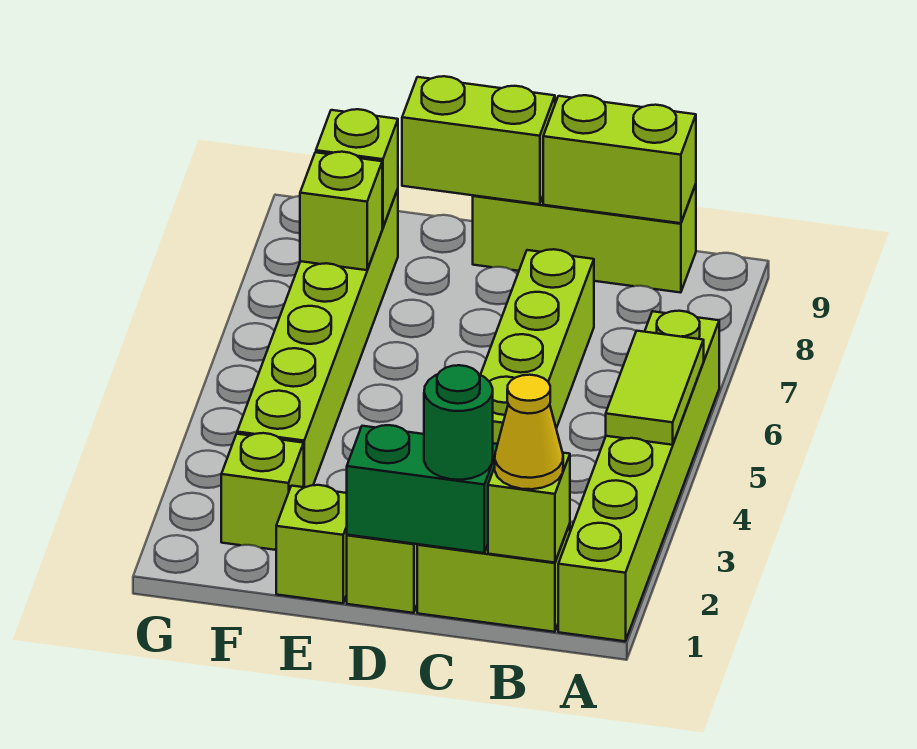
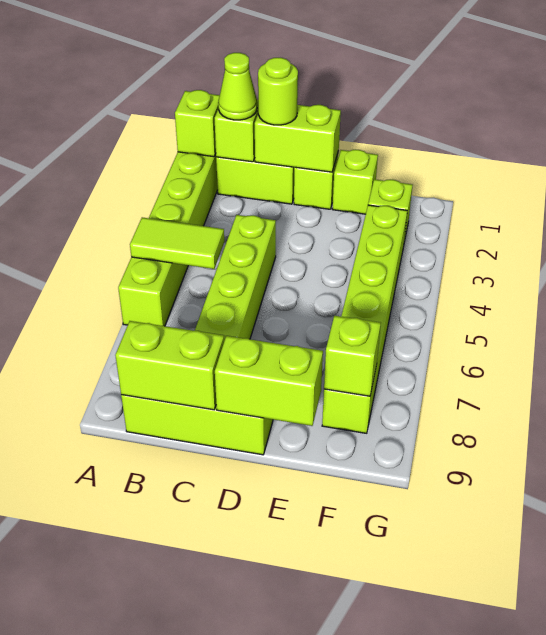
lime tile A4:A5 level 2 -> lime tile A5:B5 level 2
yellow cone B1 level 3 -> lime cone B1 level 3
green brick C1:D1 level 2 -> lime brick C1:D1 level 2
green round brick C1 level 3 -> lime round brick C1 level 3
lime brick F7 level 2 -> lime brick A1 level 2

